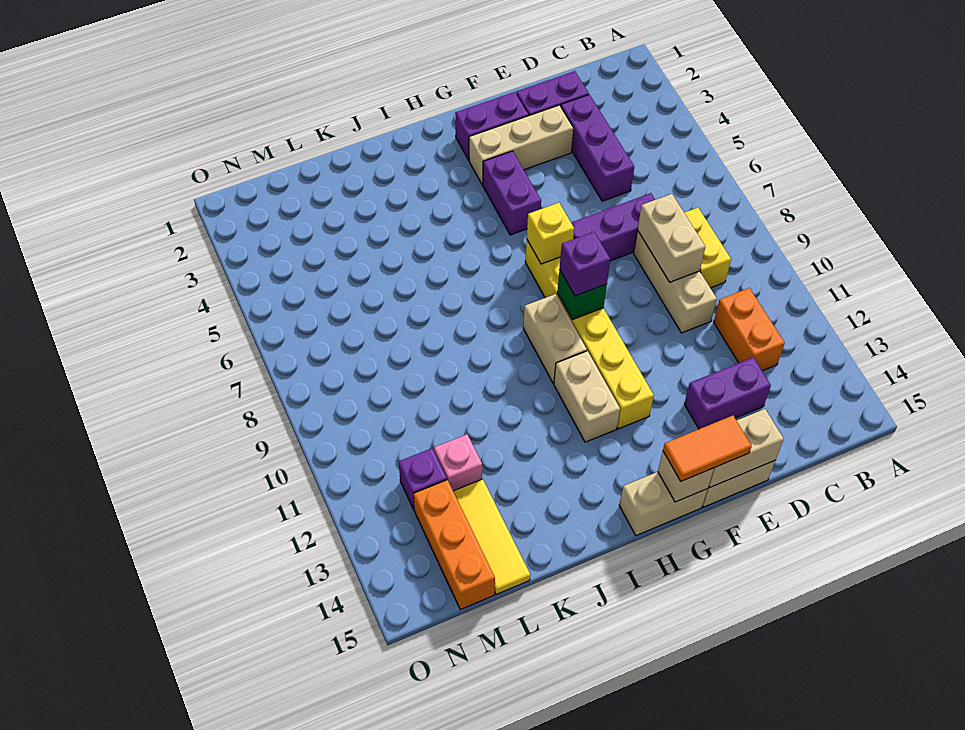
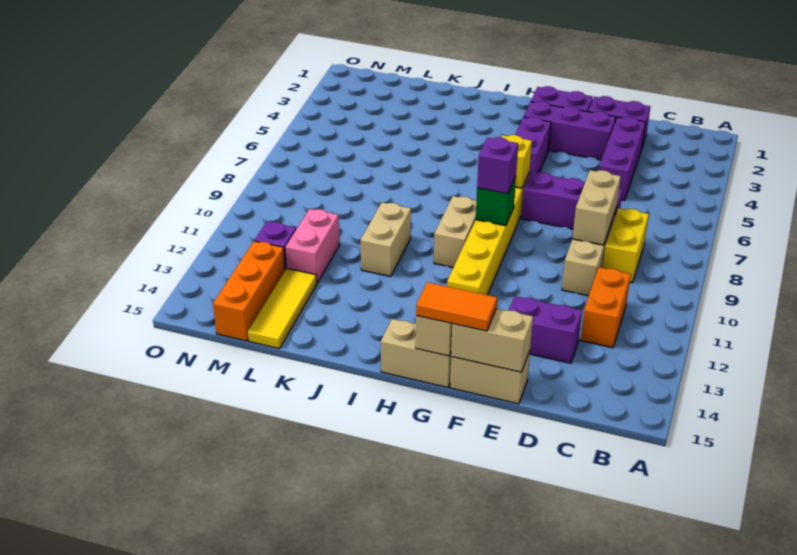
tan brick E3:G3 level 1 -> purple brick E3:G3 level 1
tan brick H11:H12 level 1 -> tan brick J10:J11 level 1
pink brick L12 level 1 -> pink brick L11:L12 level 1

